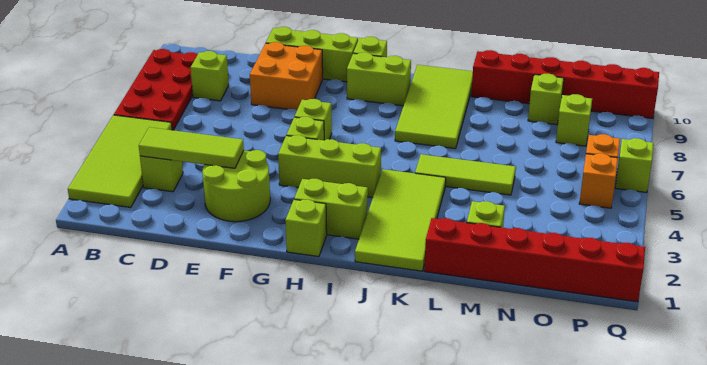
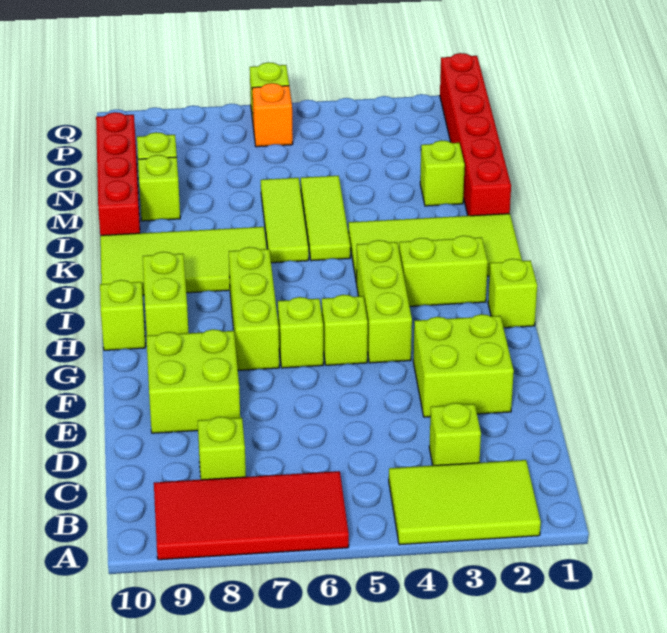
lime tile A2:B5 level 1 -> lime tile A2:B4 level 1
red plate A6:B9 level 1 -> red tile A6:B9 level 1
lime tile C3:E3 level 2 -> lime tile K6:M6 level 1
lime round brick E2:F3 level 1 -> lime brick E2:F3 level 1
orange brick E8:F9 level 1 -> lime brick E8:F9 level 1
lime brick E10:G10 level 1 -> lime brick G7:I7 level 1
lime brick H2:I2 level 1 -> lime brick I2:I3 level 1
red brick L10:Q10 level 1 -> red brick L10:O10 level 1
lime brick O8 level 1 -> lime brick M9 level 1
orange brick P5 level 1 -> none

